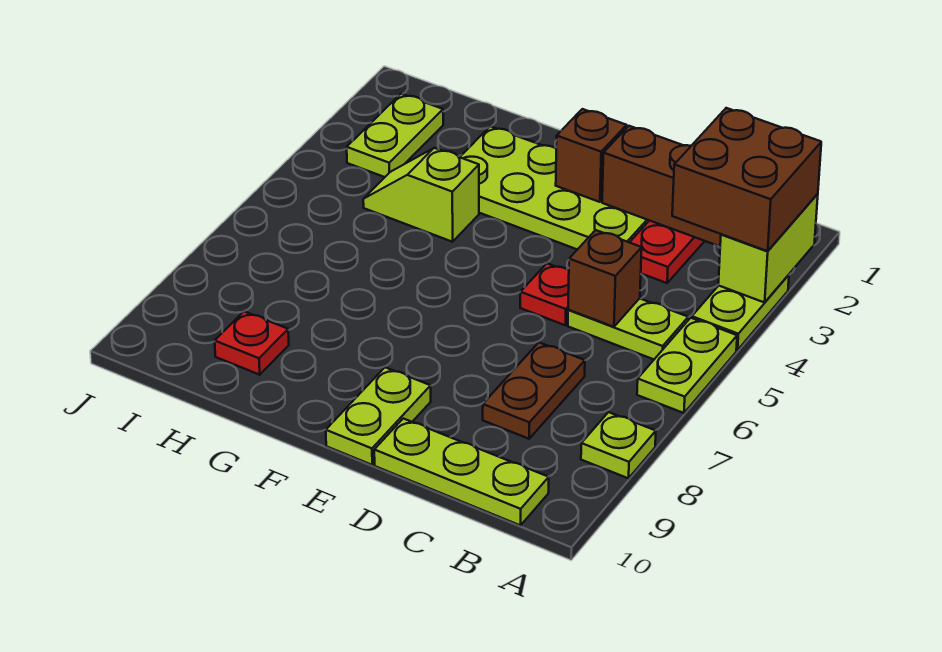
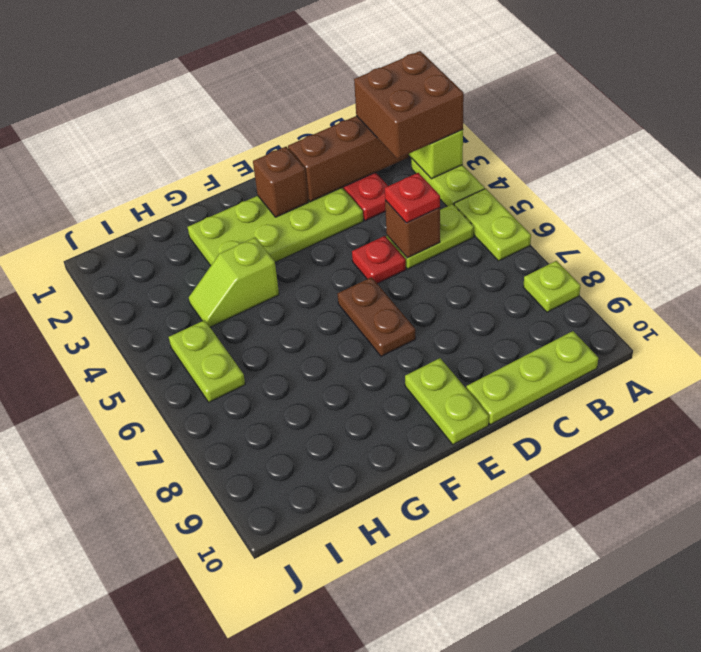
brown plate C7:C8 level 1 -> brown plate E6:E7 level 1
red plate H9 level 1 -> red plate C5 level 3
lime plate I2:I3 level 1 -> lime plate I5:I6 level 1

